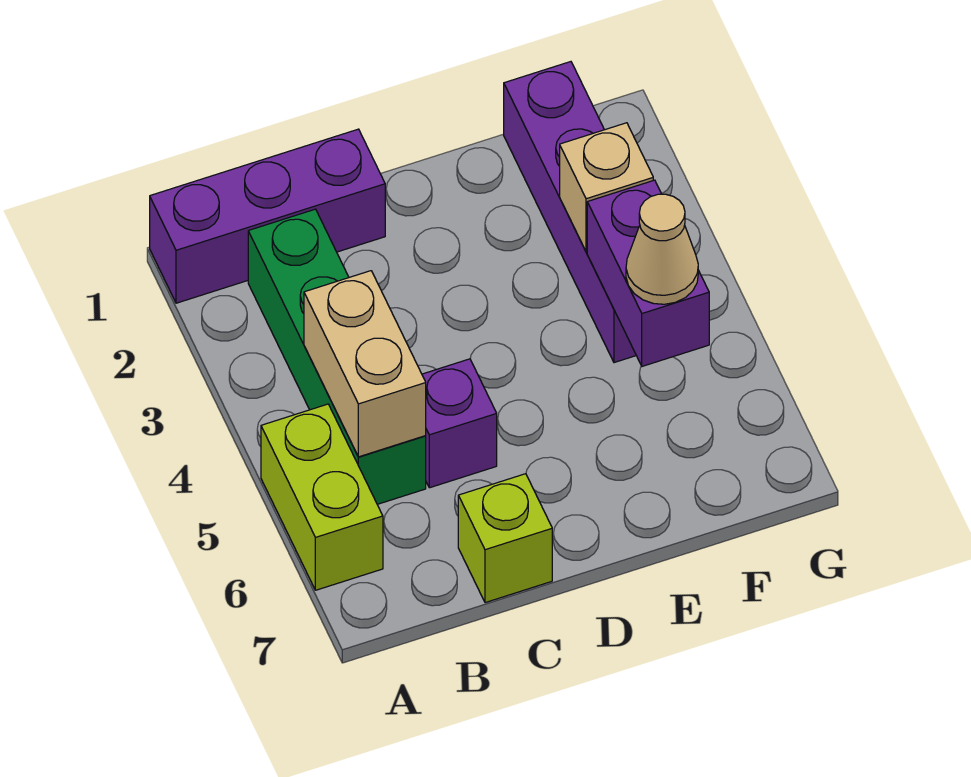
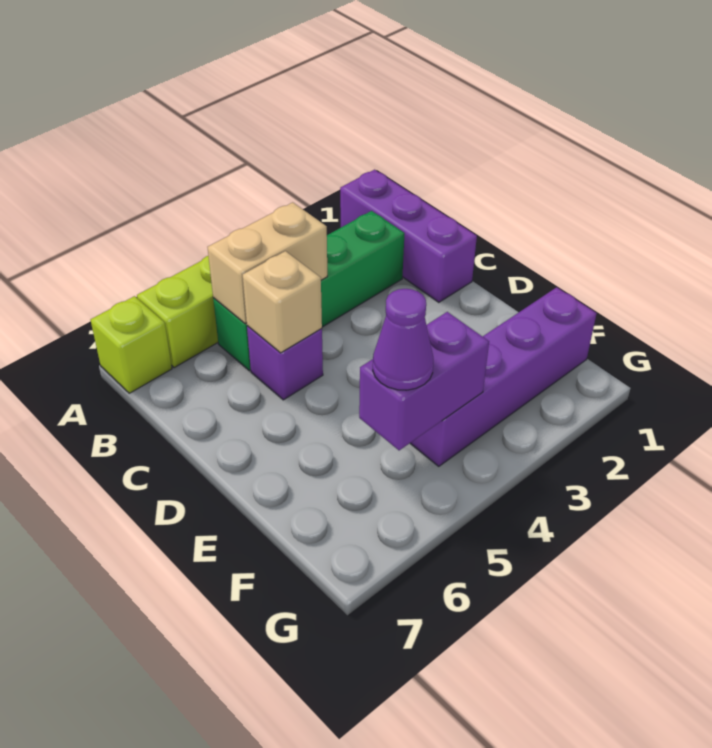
lime brick C7 level 1 -> lime brick A7 level 1
tan brick F3 level 2 -> tan brick C5 level 2
tan cone F5 level 3 -> purple cone F5 level 3

